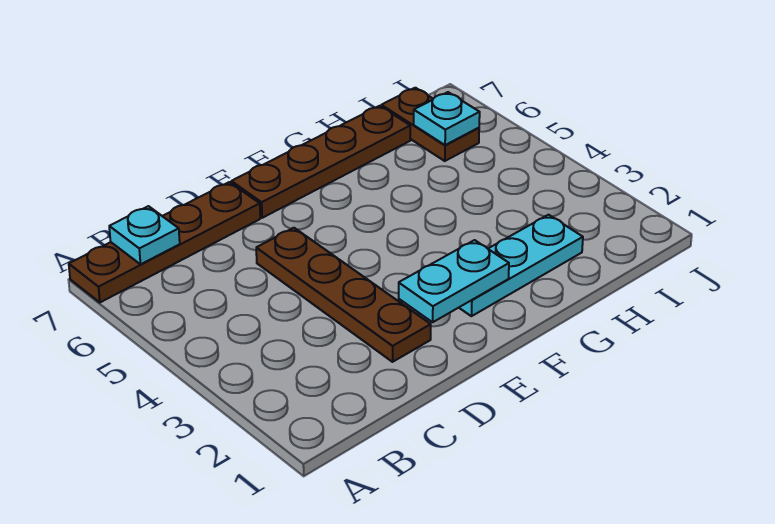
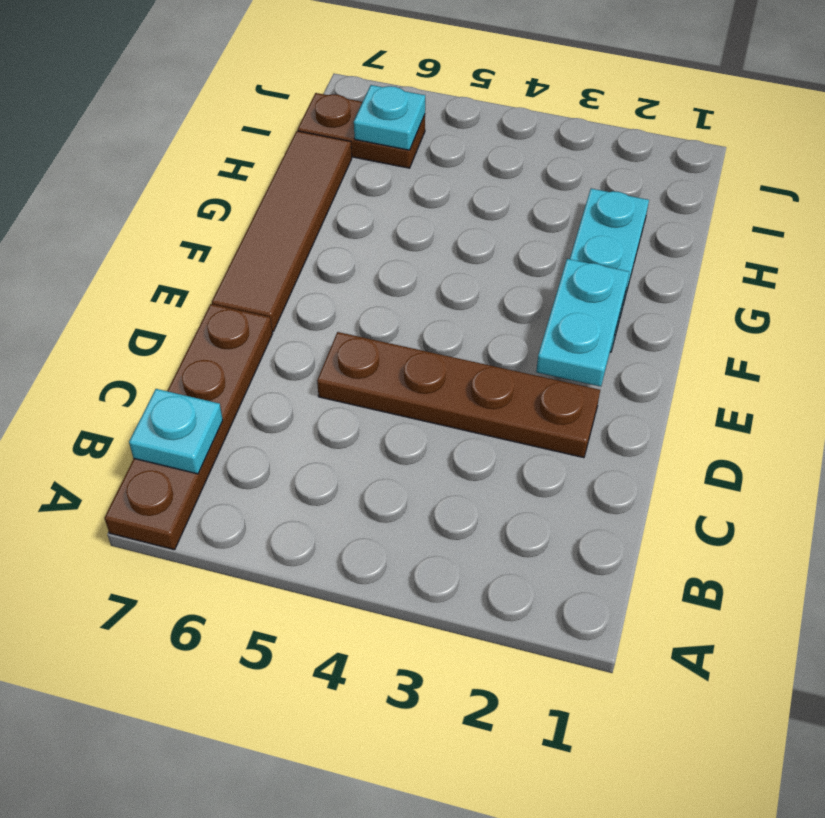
brown plate E7:H7 level 1 -> brown tile E7:H7 level 1

